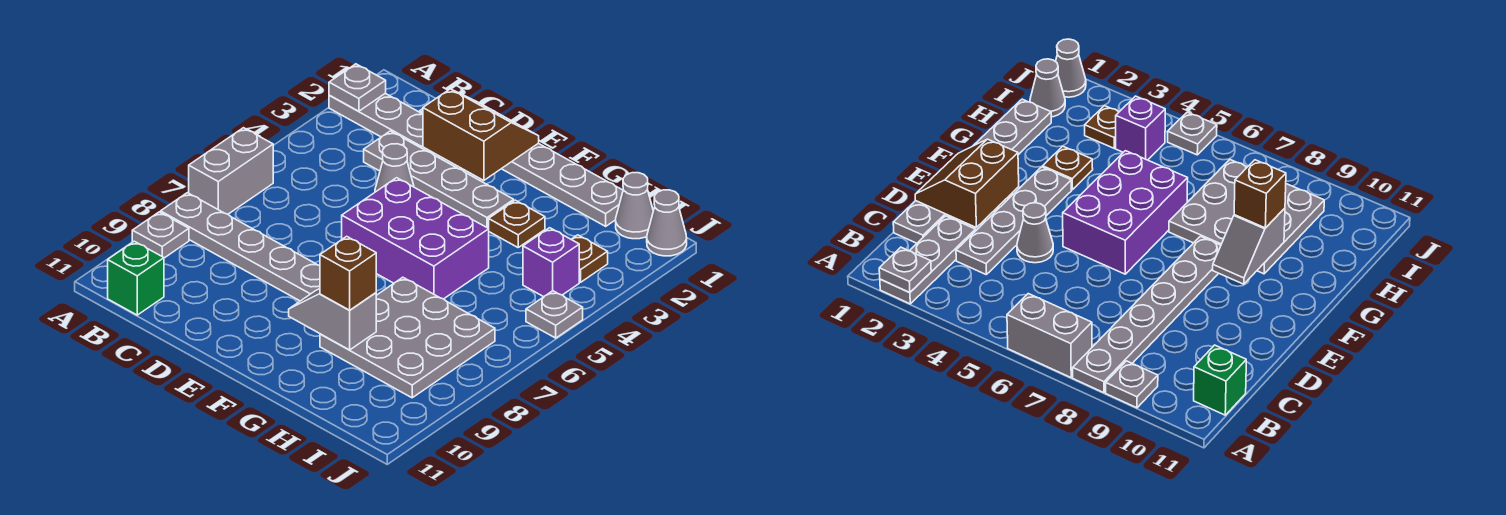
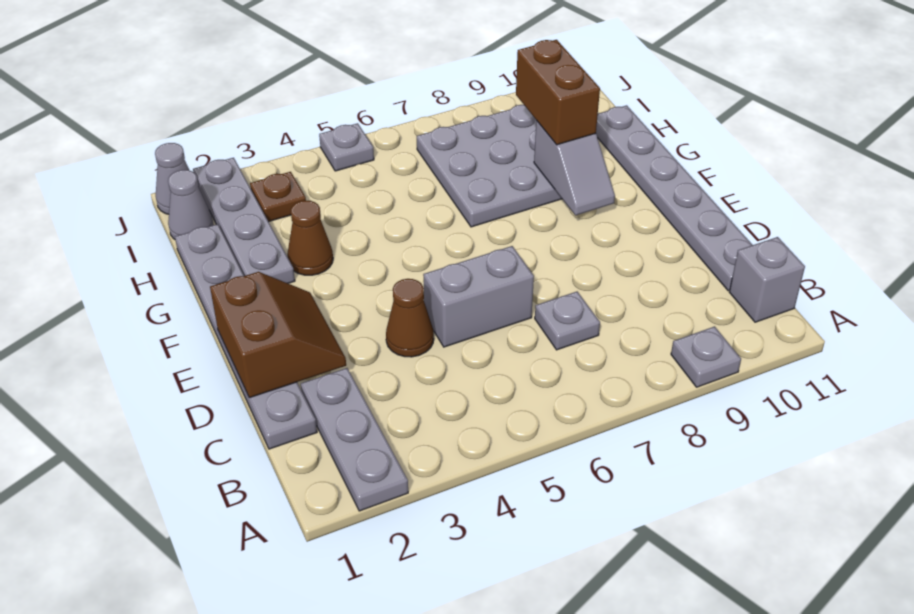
grey plate A2 level 2 -> grey plate C7 level 1
grey brick A6:A7 level 1 -> grey brick D5:D6 level 1
grey plate A8:F8 level 1 -> grey plate C11:H11 level 1
green brick B11 level 1 -> grey brick B11 level 1
grey plate C3:F3 level 1 -> grey plate G2:J2 level 1
brown slope D1:E2 level 2 top 2 -> brown slope D1:E2 level 2 top 1
grey cone D4 level 1 -> brown cone D4 level 1
purple brick E5:G6 level 1 -> none
brown plate G3 level 1 -> brown cone G3 level 1
brown brick G9 level 3 -> brown brick G9:H9 level 3
purple brick I4 level 1 -> none

